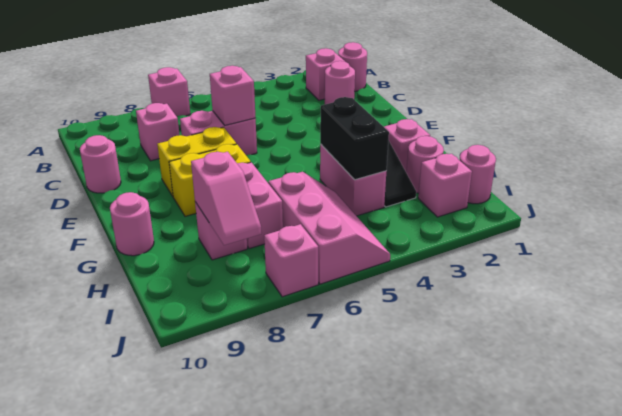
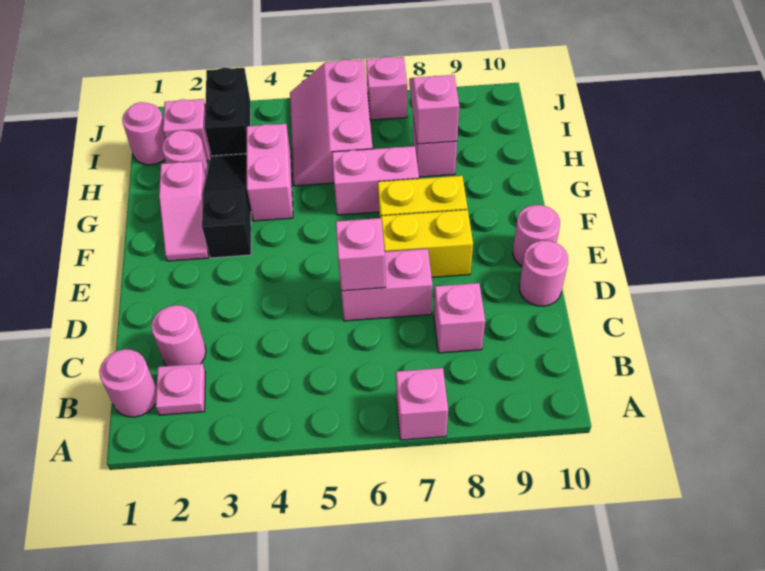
pink brick B2 level 1 -> pink plate B2 level 1
black brick G4:H4 level 2 -> black brick I3:J3 level 1
pink brick G7:H7 level 1 -> pink brick G6:G7 level 1
pink round brick G10 level 1 -> pink round brick E10 level 1

